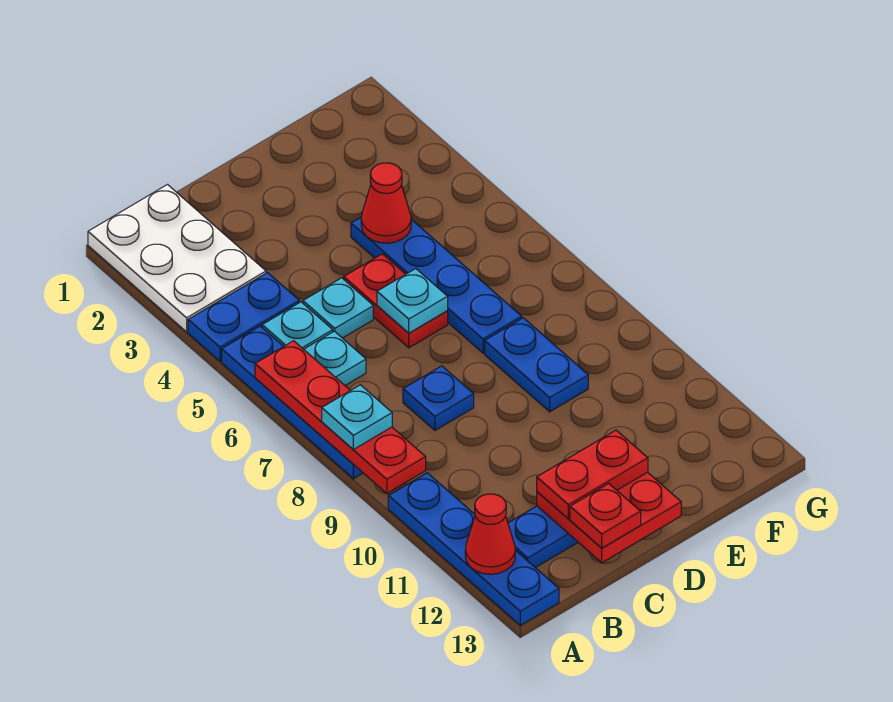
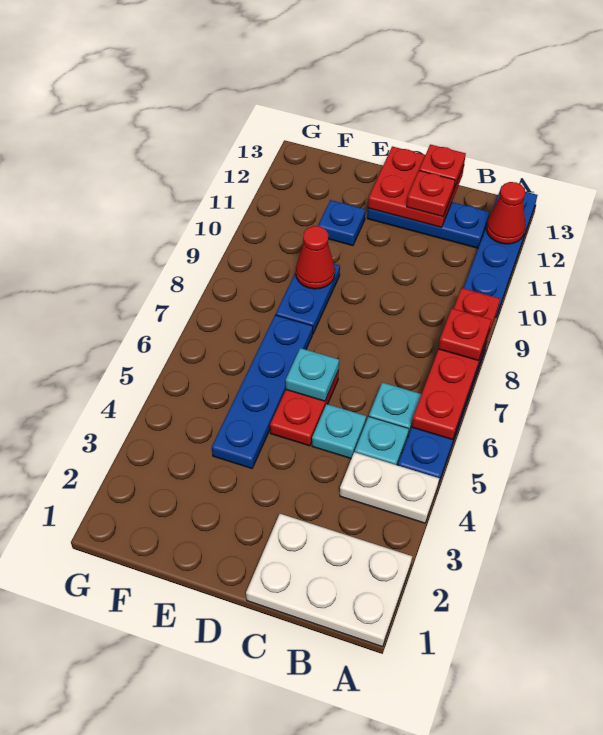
white plate A1:B3 level 1 -> white plate A1:C2 level 1
blue plate A4:B4 level 1 -> white plate A4:B4 level 1
cyan plate A8 level 3 -> red plate A8 level 3
blue plate C8 level 1 -> blue plate E11 level 1
red plate C12:D12 level 3 -> red plate C12 level 3
red cone E4 level 2 -> red cone E9 level 2

